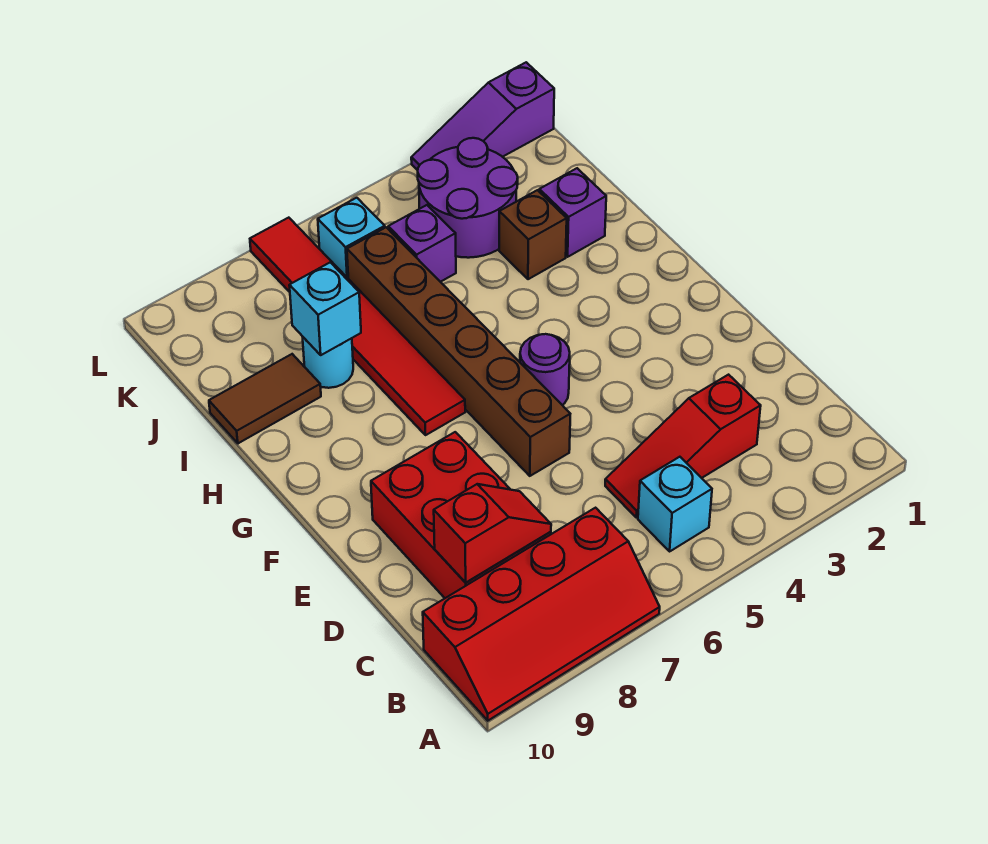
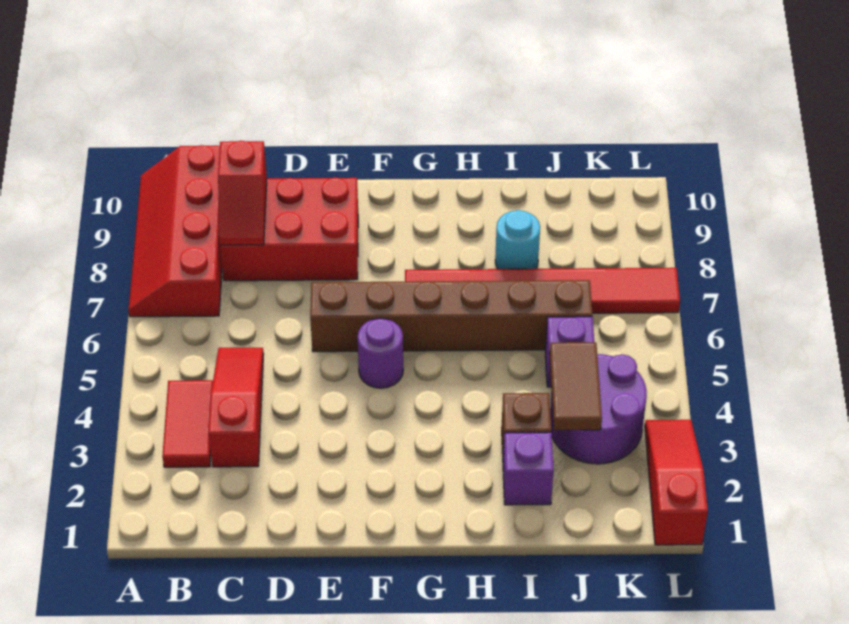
none -> red tile B3:B4 level 1
cyan brick B5 level 1 -> none
cyan brick I8 level 2 -> none
brown tile I9:I10 level 1 -> brown tile J3:J4 level 2
cyan brick K6 level 1 -> none
purple slope L1:L3 level 1 top 1 -> red slope L1:L3 level 1 top 1

